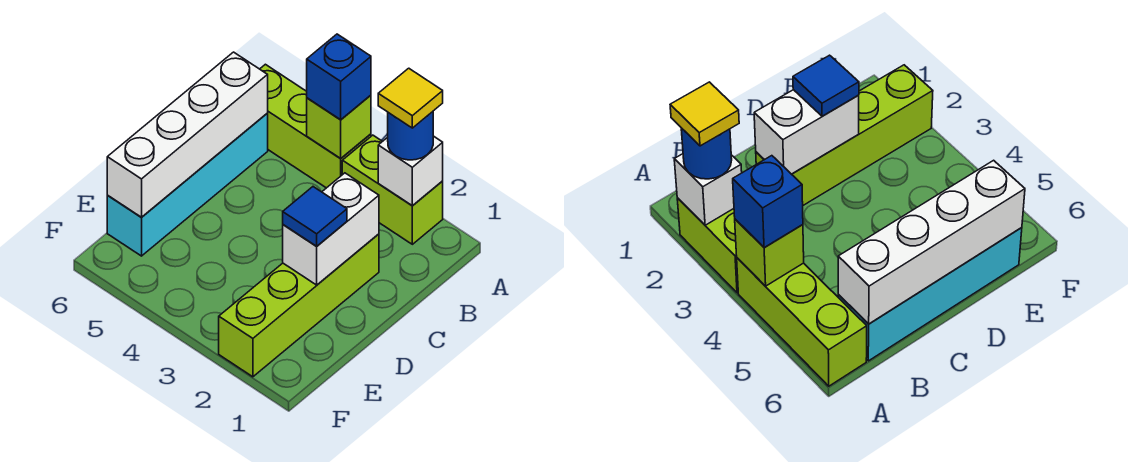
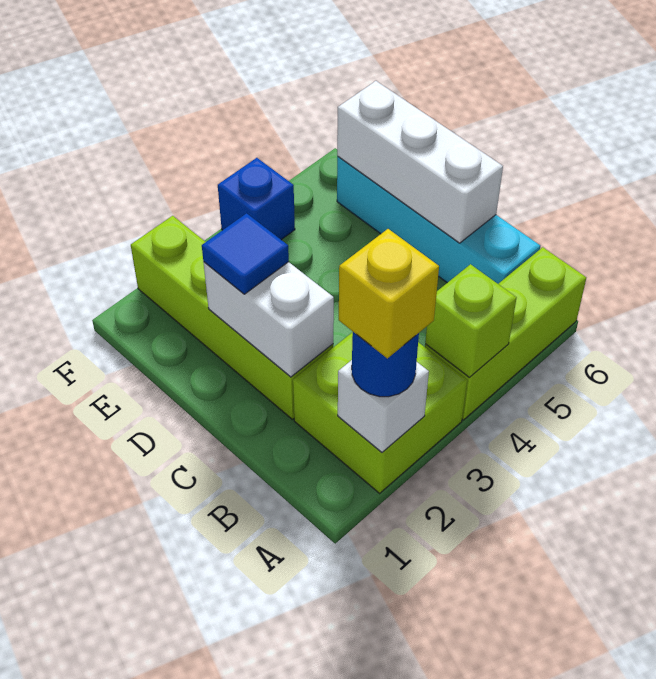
lime brick A2:A3 level 1 -> lime brick A2:B3 level 1
yellow tile A2 level 4 -> yellow brick A2 level 4
blue brick A4 level 3 -> blue brick F4 level 1
white brick B6:E6 level 2 -> white brick C6:E6 level 2

